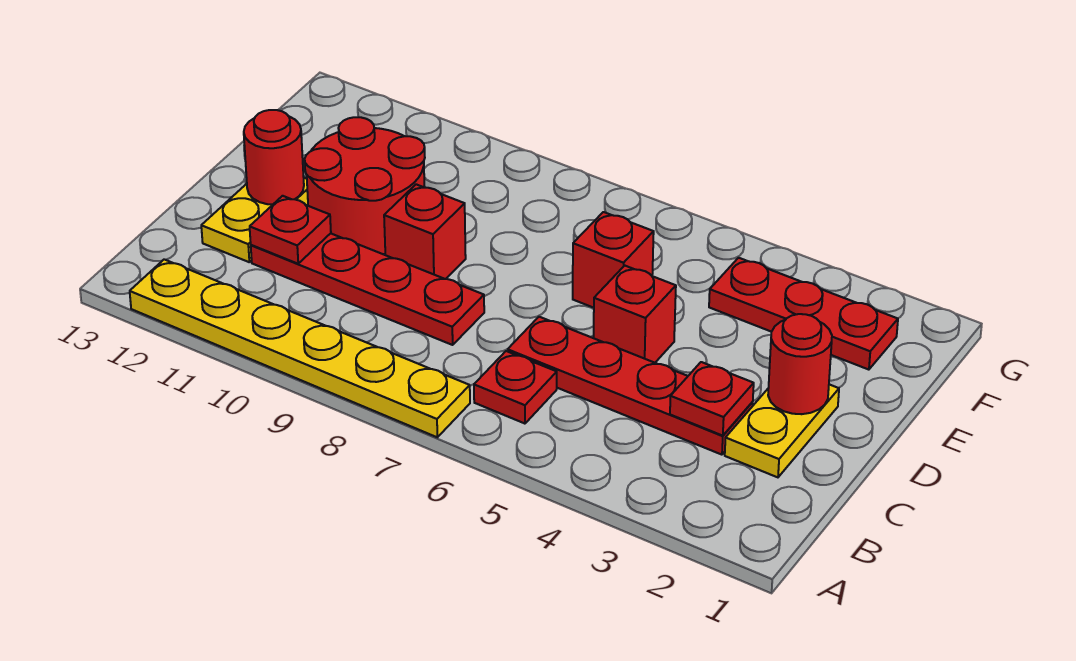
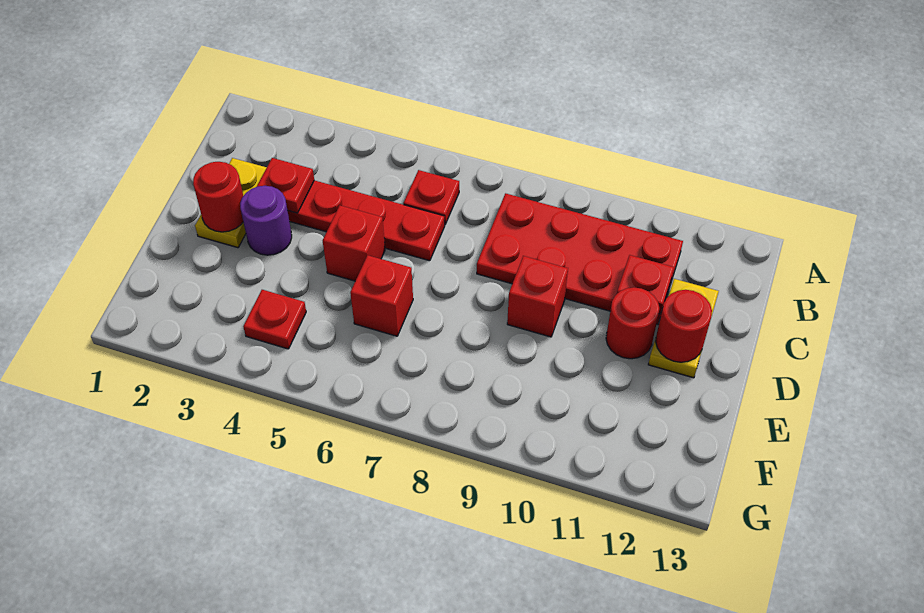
yellow plate A7:A12 level 1 -> none
red plate C8:C11 level 1 -> red plate B8:C11 level 1
none -> purple round brick D3 level 1
red round brick D10:E11 level 1 -> red round brick D11 level 1
red plate F2:F4 level 1 -> red plate F4 level 1

